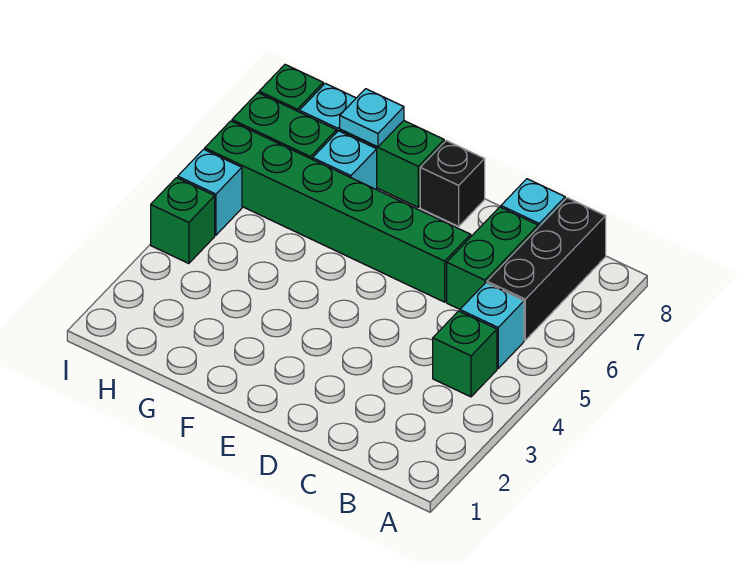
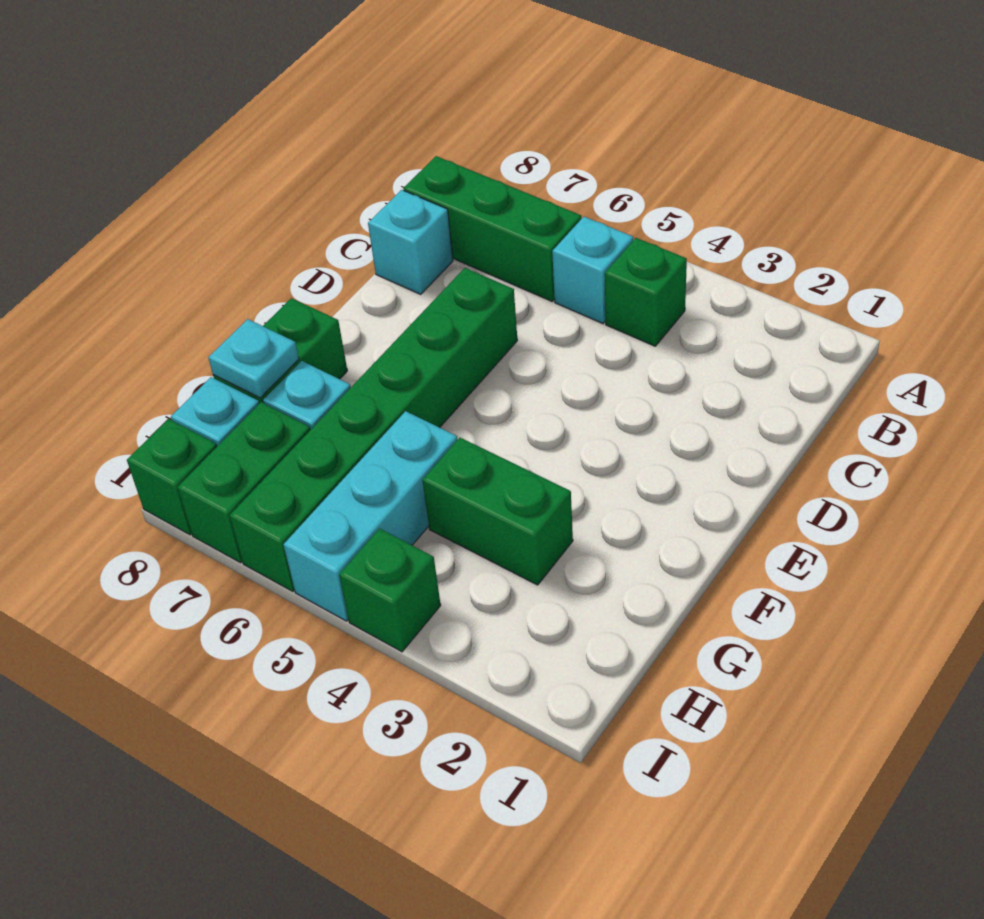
black brick B6:B8 level 1 -> green brick B6:B8 level 1
green brick C6:C7 level 1 -> green brick G3:G4 level 1
black brick E8 level 1 -> none
cyan brick I5 level 1 -> cyan brick G5:I5 level 1

